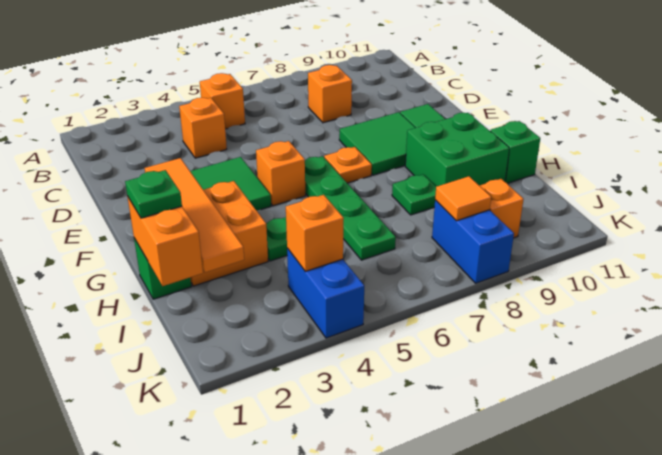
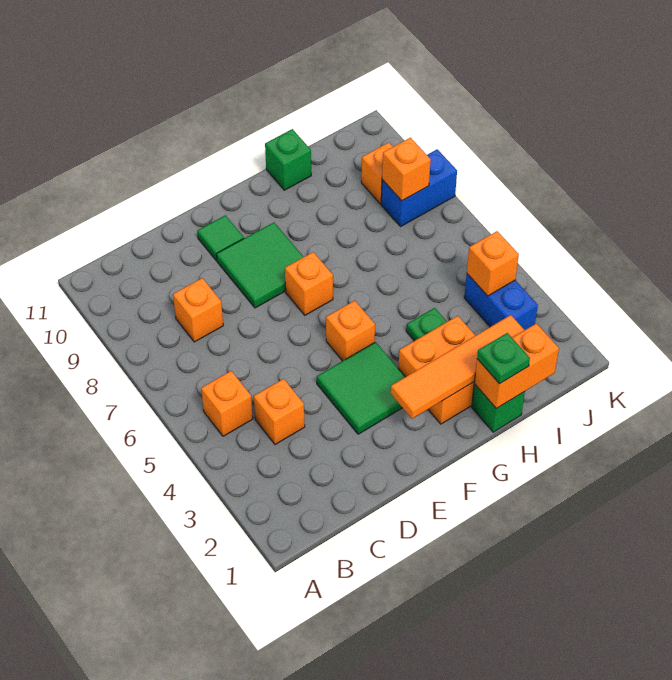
green plate F6:I6 level 1 -> none
orange plate F7 level 1 -> orange brick F7 level 1
green brick G9:H10 level 1 -> none
green plate H8 level 1 -> none
blue brick J4:K4 level 1 -> blue brick J3:J4 level 1
orange tile J8 level 2 -> orange brick J8 level 2

